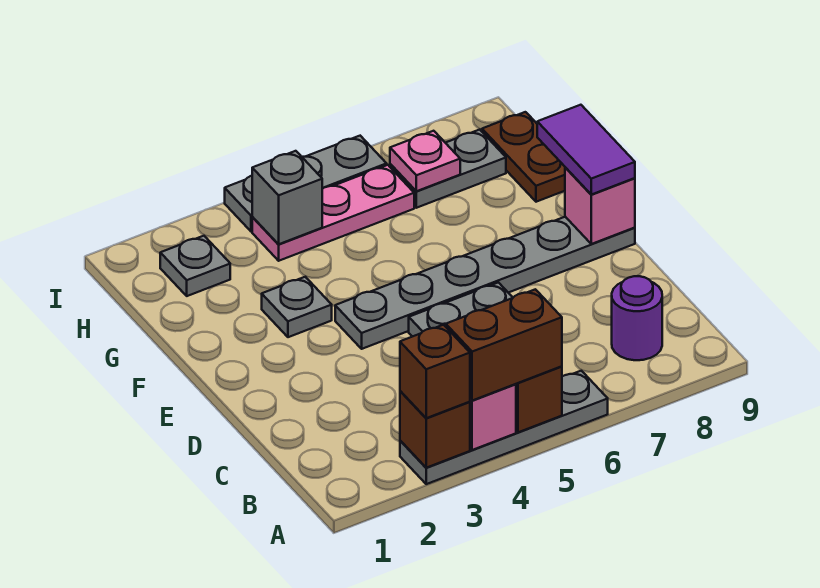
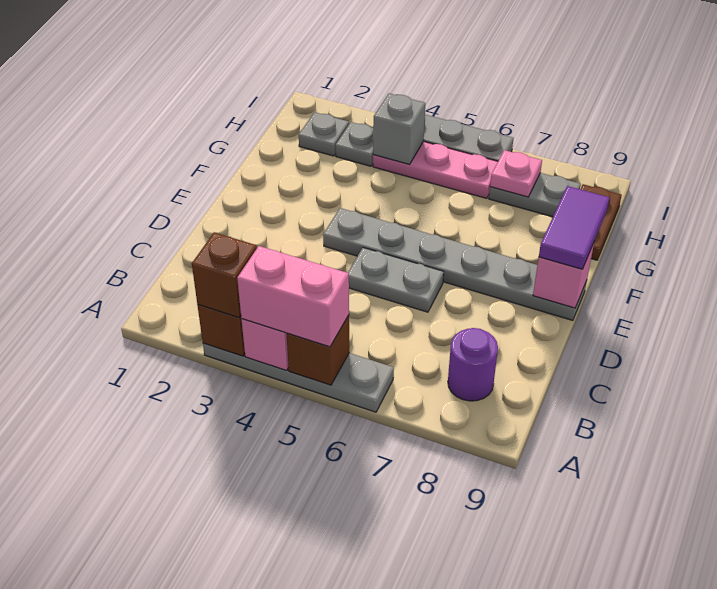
brown brick A4:A5 level 3 -> pink brick A4:A5 level 3
grey plate F3 level 1 -> grey plate H3 level 1

